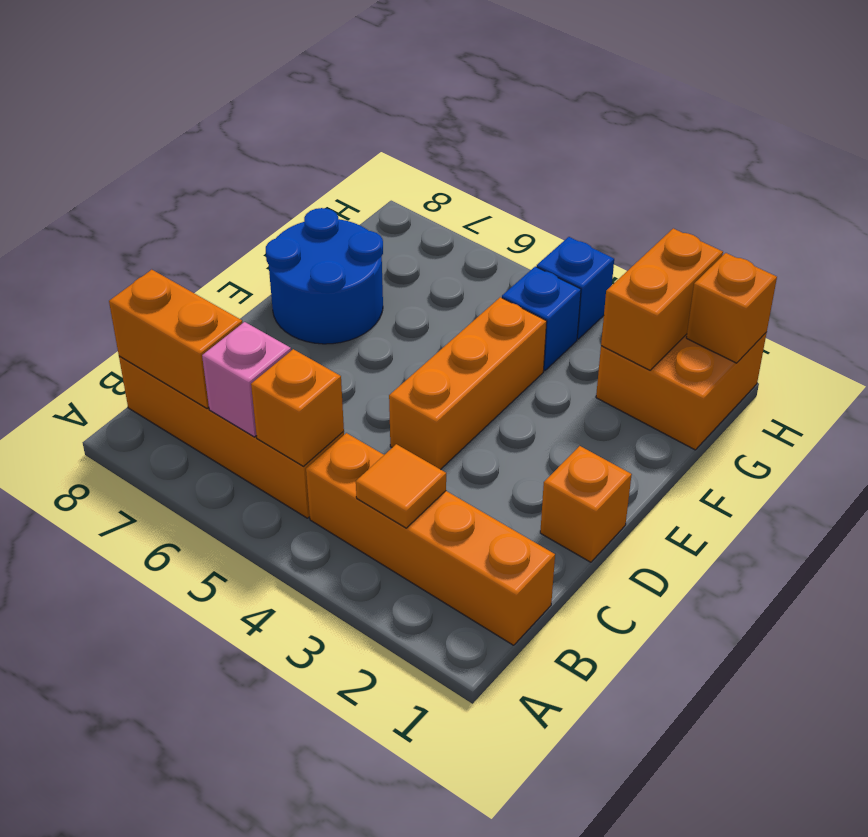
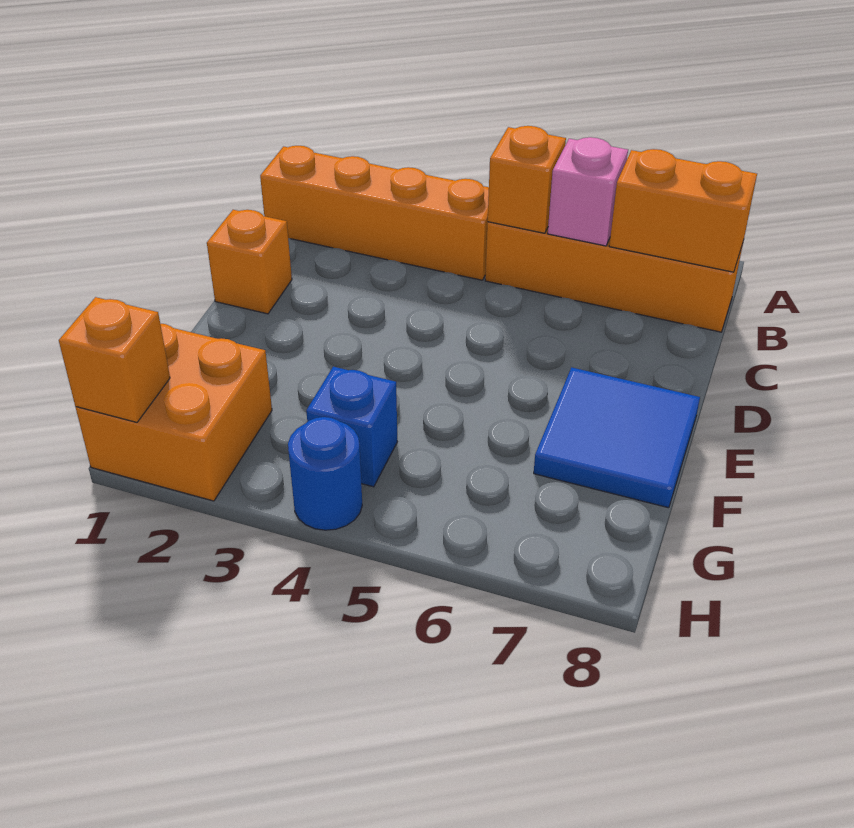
orange tile B3 level 2 -> none
orange brick D4:F4 level 1 -> none
blue round brick E7:F8 level 1 -> blue tile E7:F8 level 1
orange brick G2:H2 level 2 -> none
blue brick H4 level 1 -> blue round brick H4 level 1

